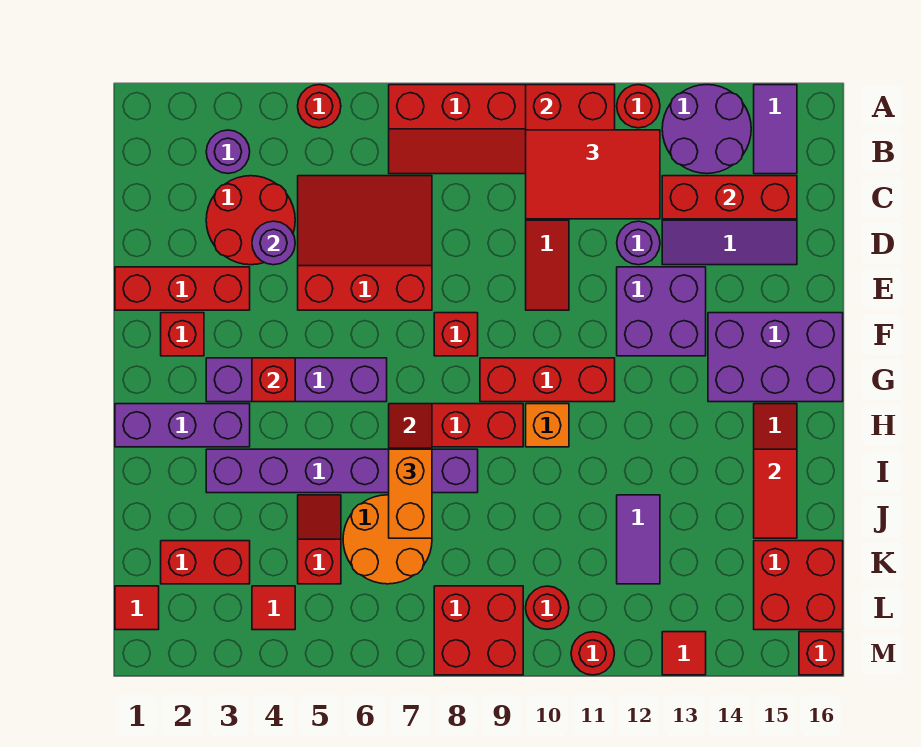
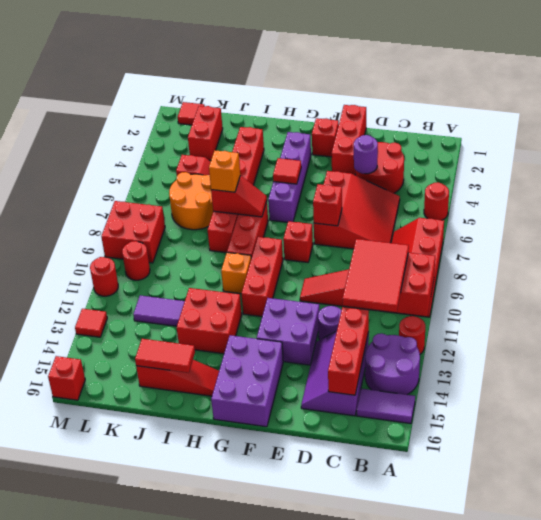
purple round brick B3 level 1 -> none
red brick G4 level 2 -> red brick E7 level 2
purple brick H1:H3 level 1 -> none
purple brick I3:I8 level 1 -> red brick I3:I8 level 1
orange brick I7:J7 level 3 -> orange brick I7 level 3
red brick K15:L16 level 1 -> red brick H12:I13 level 1
red tile L4 level 1 -> red tile G5 level 2

